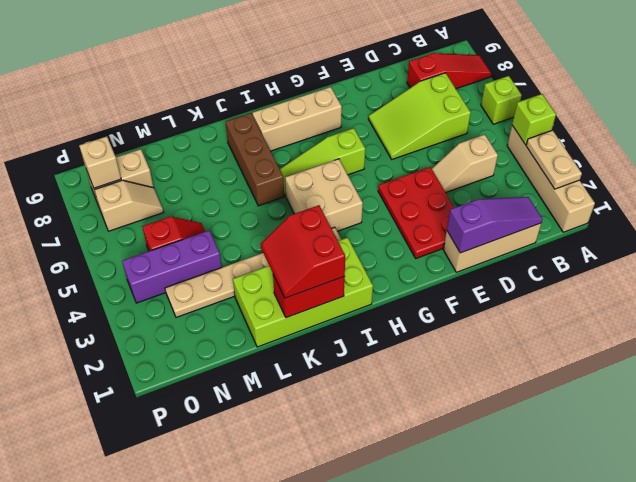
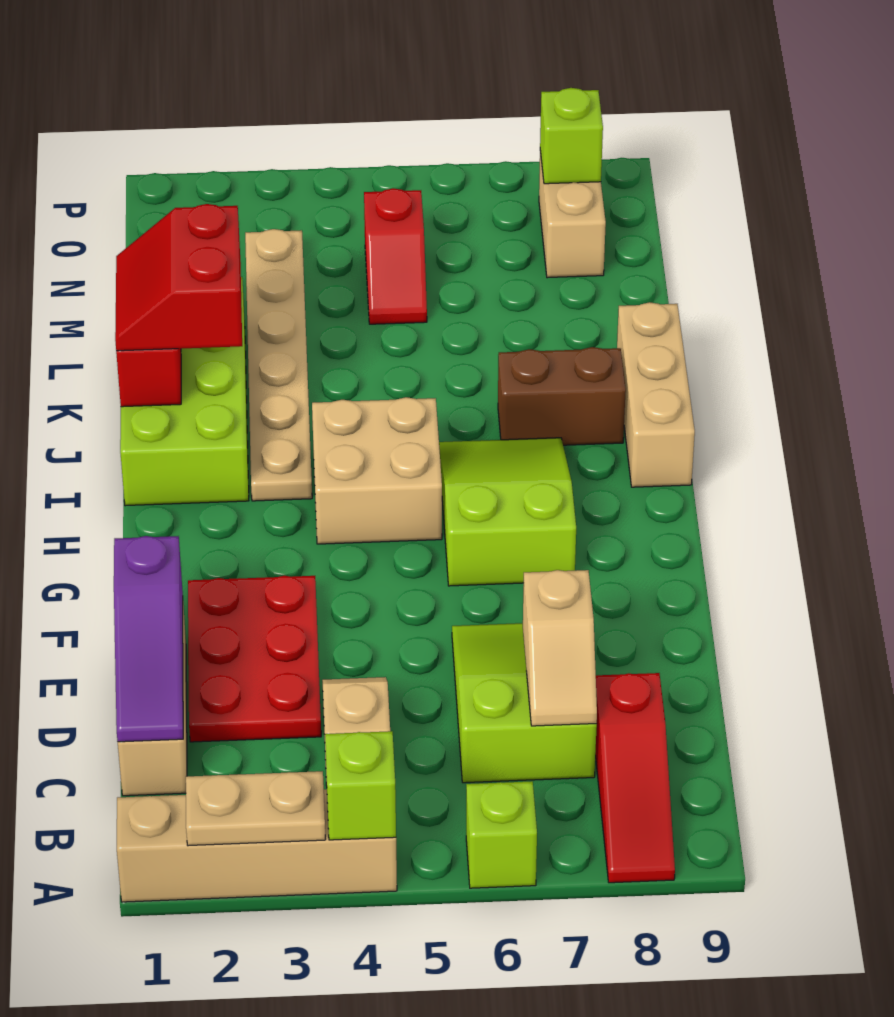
red plate E2:F4 level 1 -> red plate D2:F3 level 1
lime slope G6:I6 level 1 top G -> lime slope G6:I7 level 1 top G
tan brick G8:I8 level 1 -> tan brick I9:K9 level 1
red slope J1:K2 level 3 top J -> red slope J1:K2 level 3 top 2
brown brick J6:J8 level 1 -> brown brick J7:J8 level 1
purple brick M4:O4 level 1 -> none
tan slope N7:O7 level 1 top O -> tan slope C7:D7 level 2 top D
tan brick O8 level 2 -> lime brick O8 level 2

